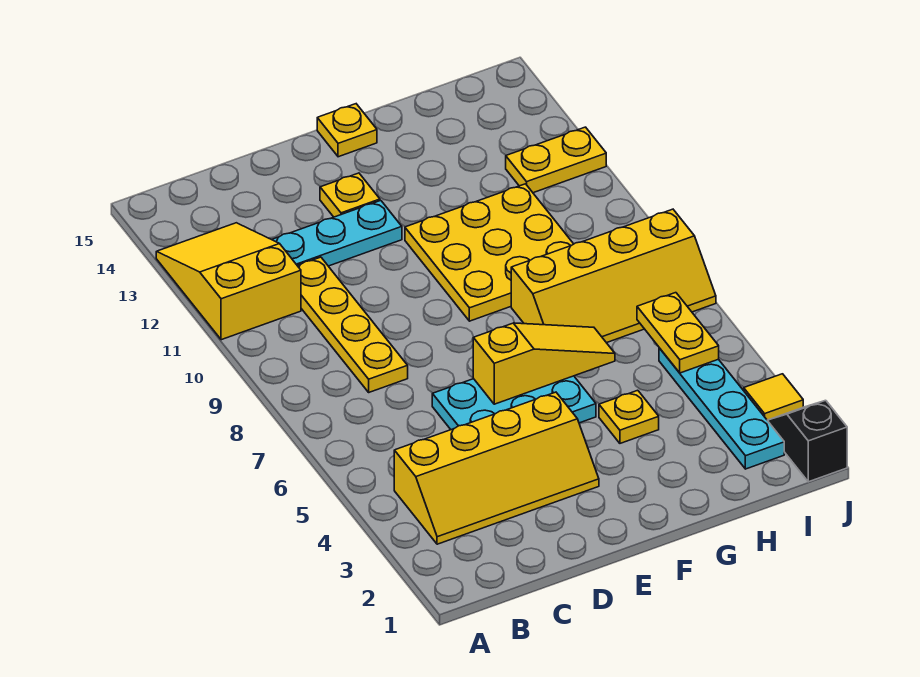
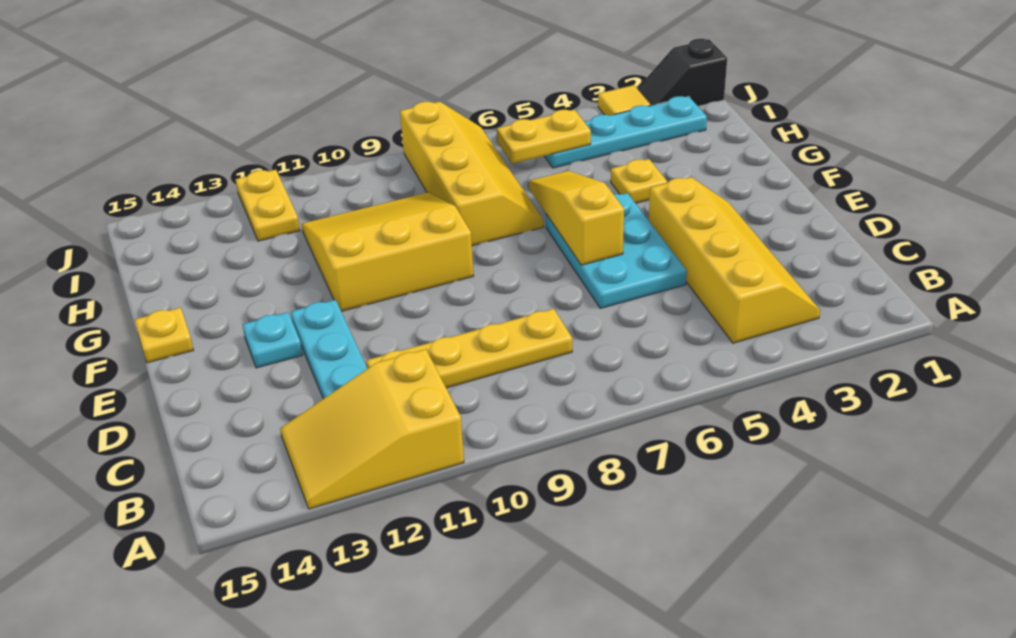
yellow plate E13 level 1 -> cyan plate E13 level 1
yellow plate F9:H11 level 1 -> yellow slope F9:H11 level 1 top F

